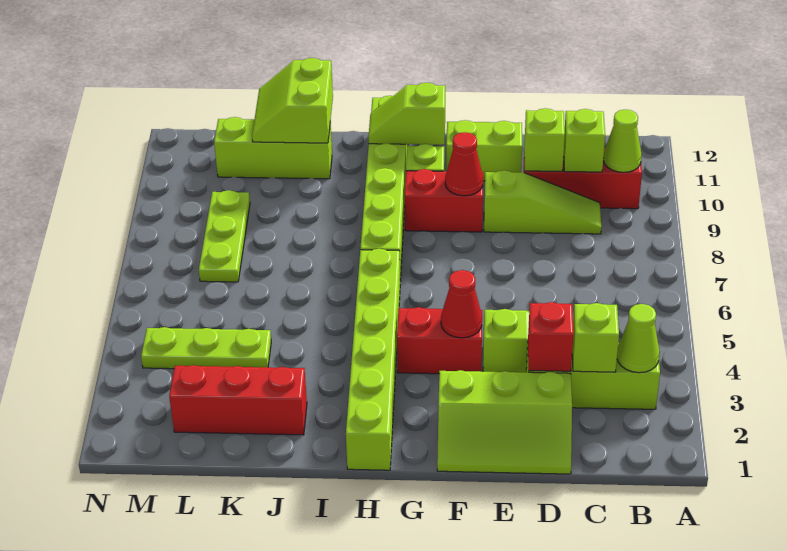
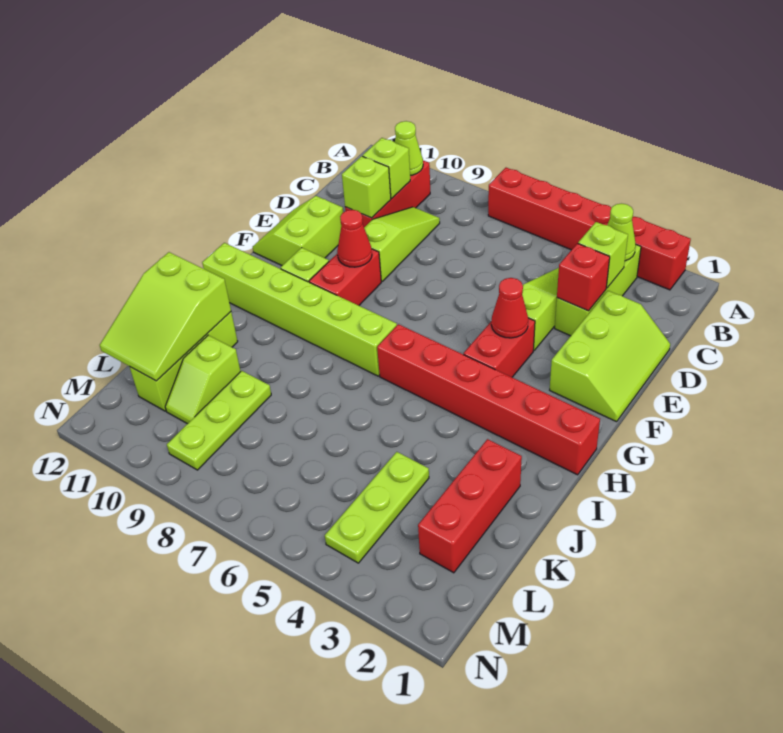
none -> red brick A2:A7 level 1
lime slope G11:H11 level 2 top G -> lime slope K10:L10 level 1 top K
lime brick H1:H6 level 1 -> red brick H1:H6 level 1
lime slope J11:K12 level 2 top J -> lime slope J11:L12 level 2 top J
lime plate L7:L9 level 1 -> lime plate K9:M9 level 1

